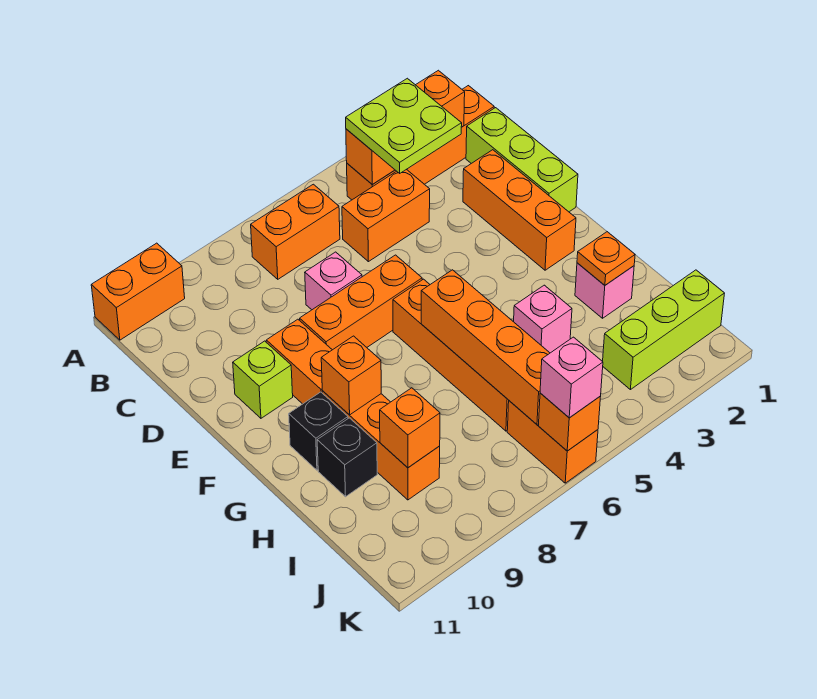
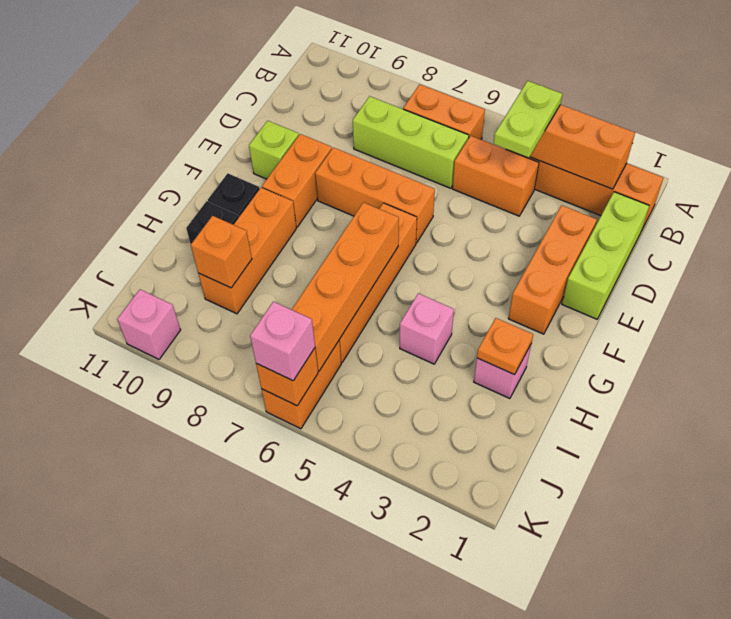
orange brick A10:A11 level 1 -> none
lime plate B3:C4 level 3 -> lime plate B4:C4 level 3
pink brick D7 level 1 -> pink brick K10 level 1
orange brick G9 level 2 -> none
lime brick J1:J3 level 1 -> lime brick C6:C8 level 1

